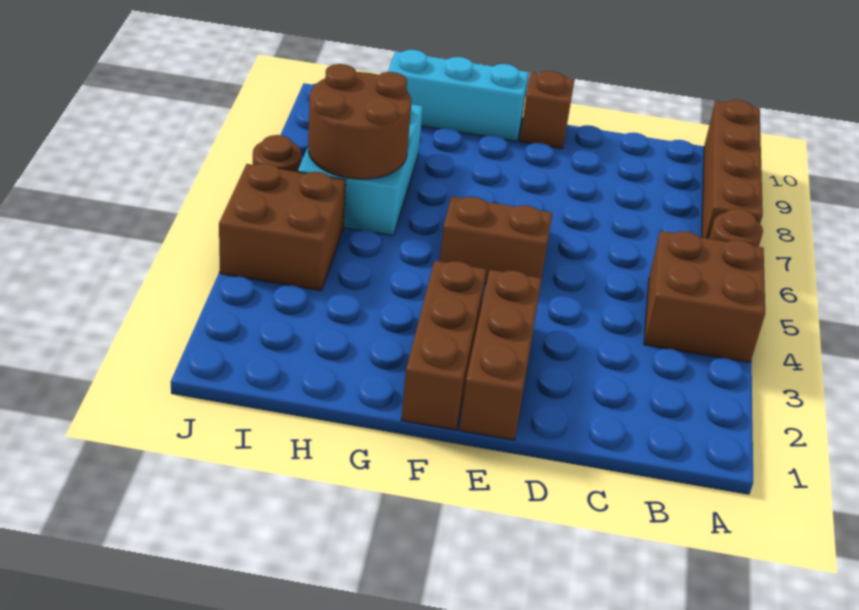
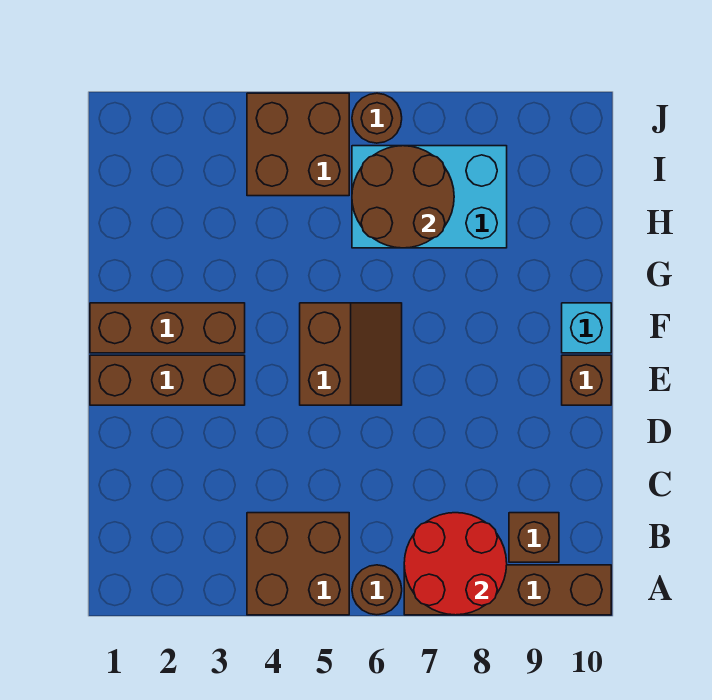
none -> red round brick A7:B8 level 2
none -> brown brick B9 level 1
cyan brick F10:H10 level 1 -> cyan brick F10 level 1

